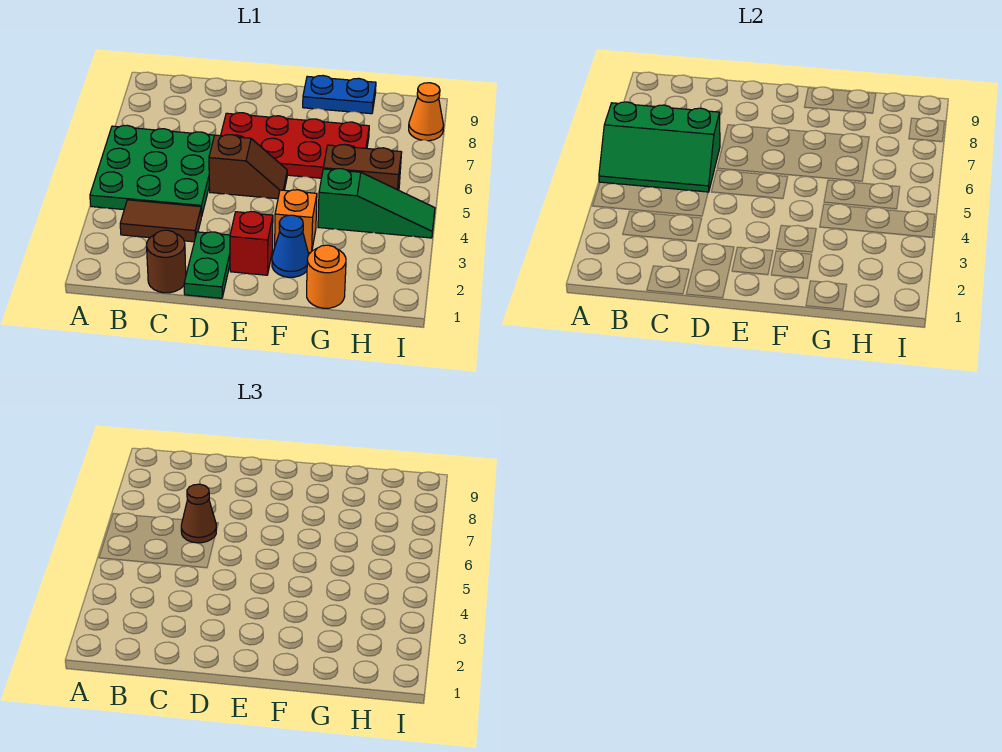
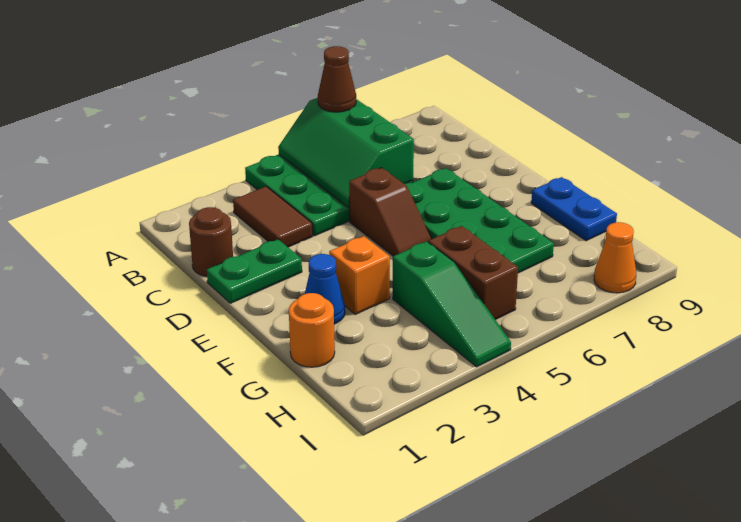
brown cone C6 level 3 -> brown cone A6 level 3
red plate D6:G7 level 1 -> green plate D6:G7 level 1
red brick E2 level 1 -> none

